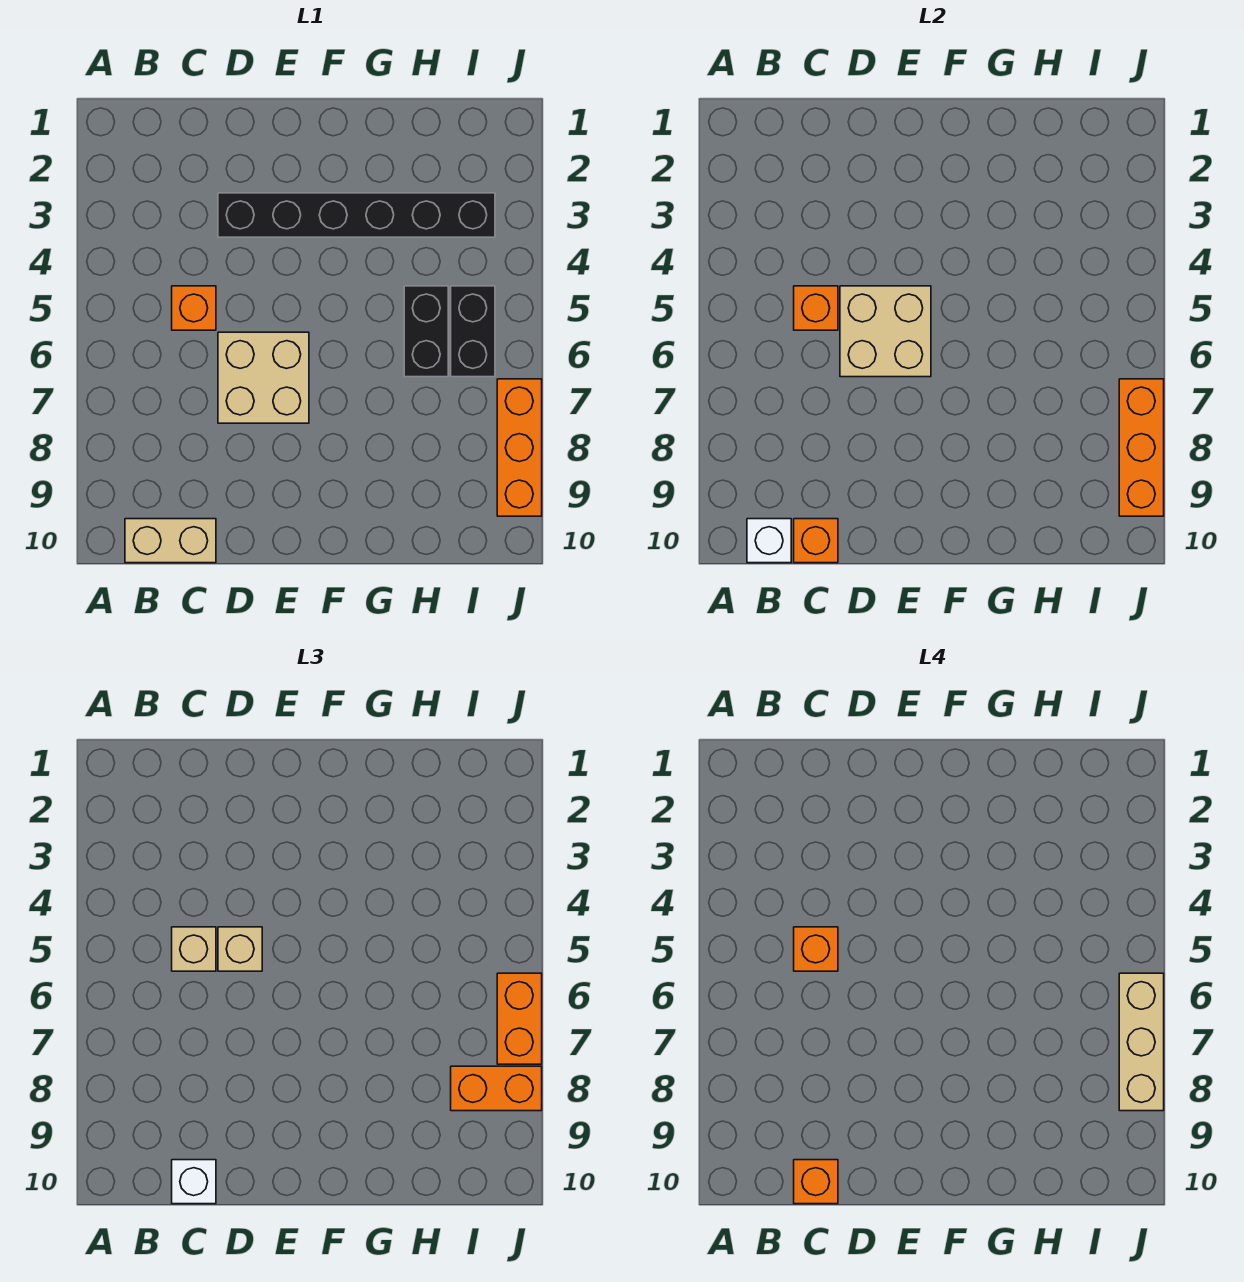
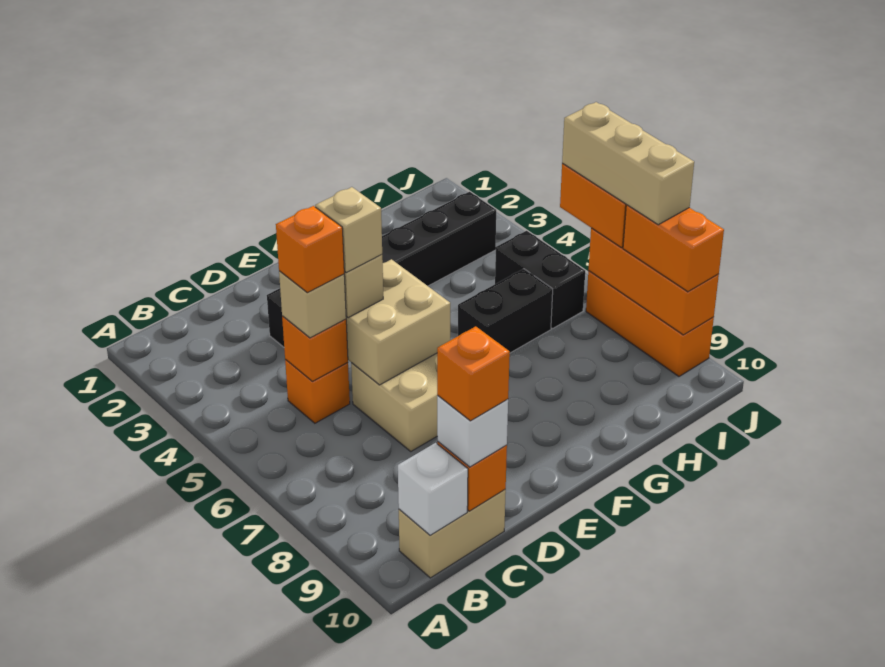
none -> tan brick D5 level 4
black brick H5:H6 level 1 -> black brick G6:H6 level 1
orange brick I8:J8 level 3 -> orange brick J8:J9 level 3

